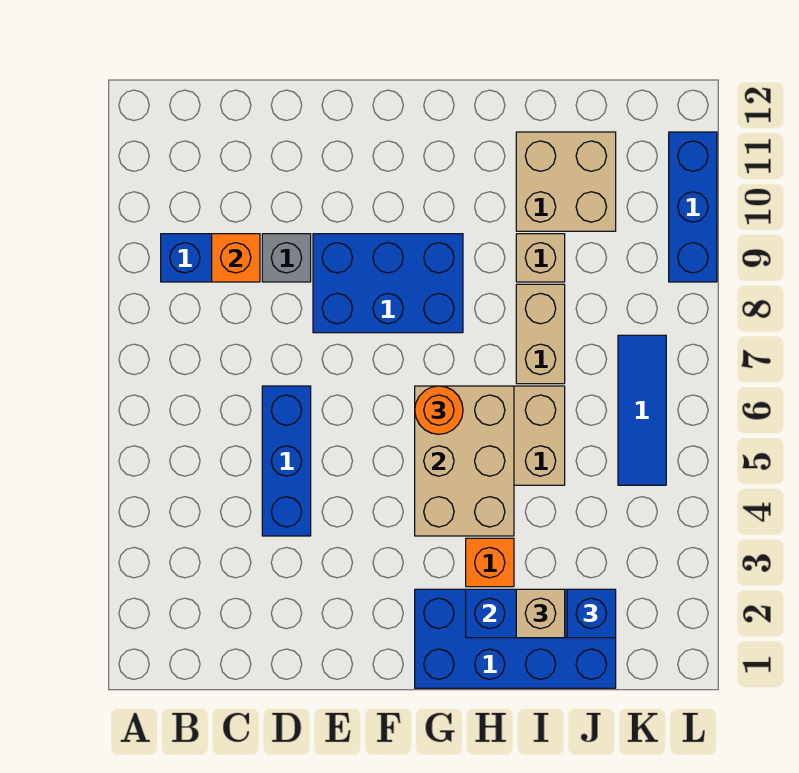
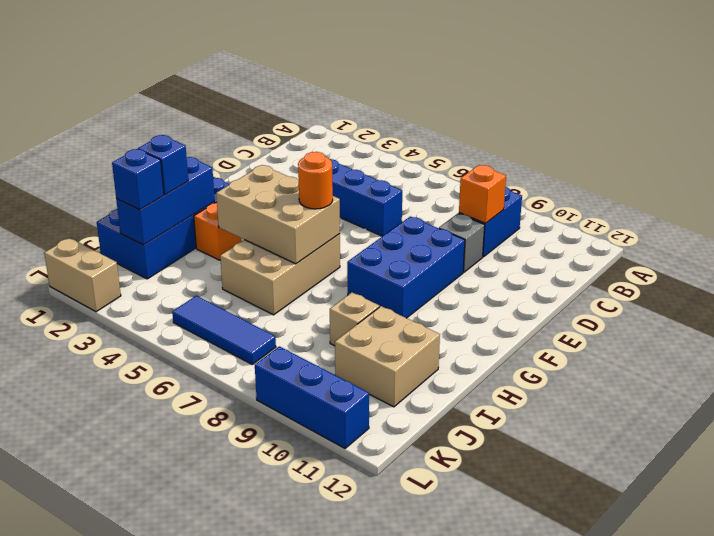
tan brick I2 level 3 -> blue brick I2 level 3
tan brick I7:I8 level 1 -> tan brick L1:L2 level 1

